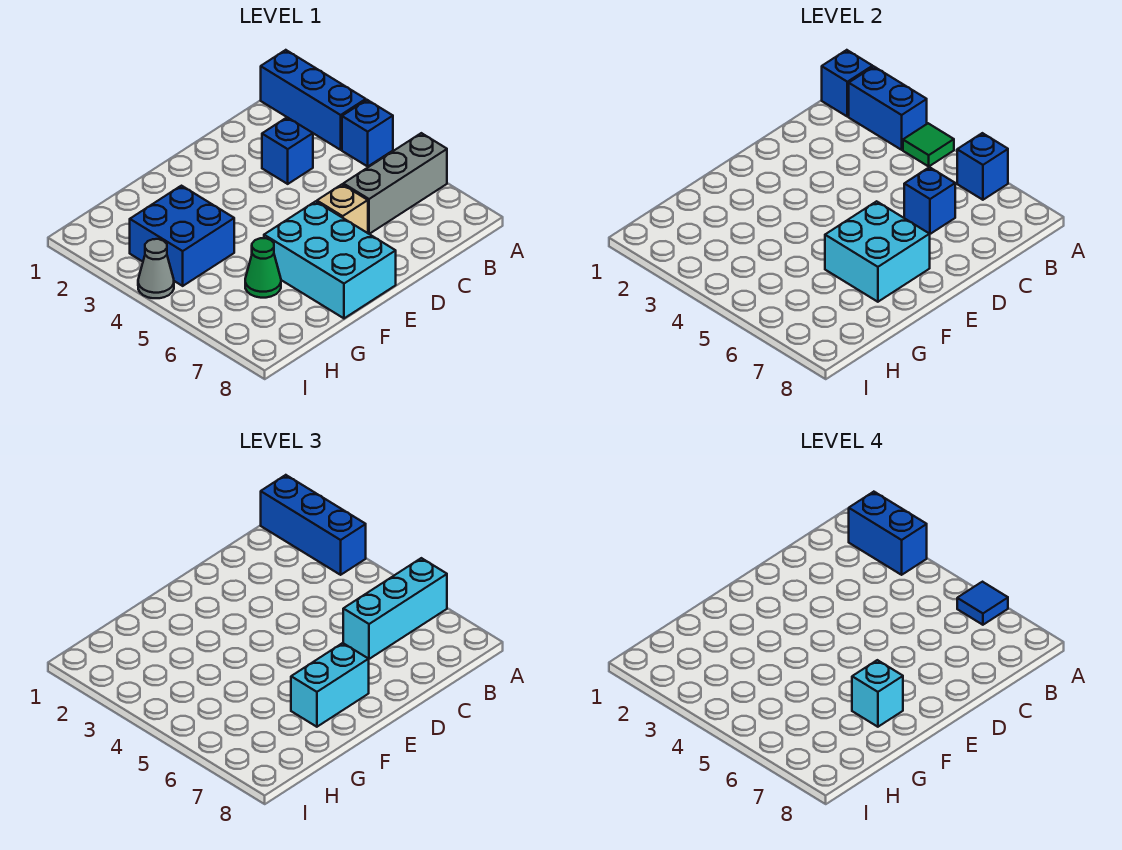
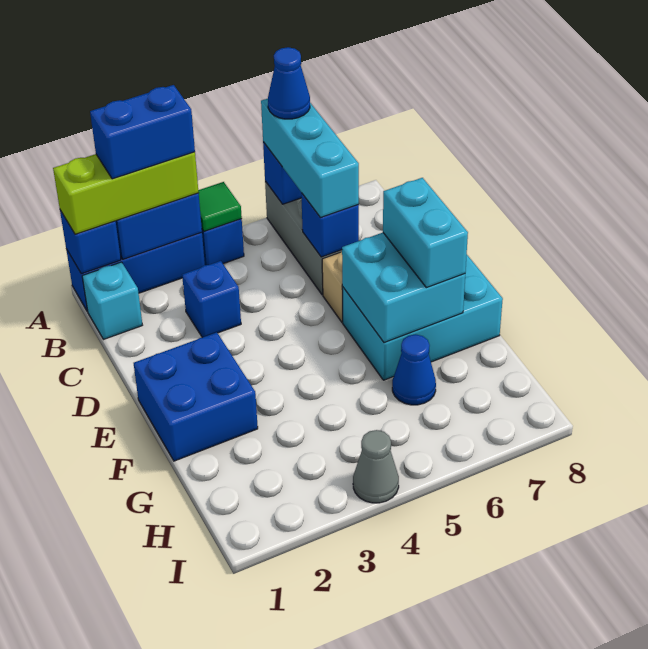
blue brick A1:A3 level 3 -> lime brick A1:A3 level 3
blue tile A6 level 4 -> blue cone A6 level 4
cyan brick F7 level 4 -> cyan brick B1 level 1
blue brick G3:H4 level 1 -> blue brick E1:F2 level 1
green cone G6 level 1 -> blue cone G6 level 1

